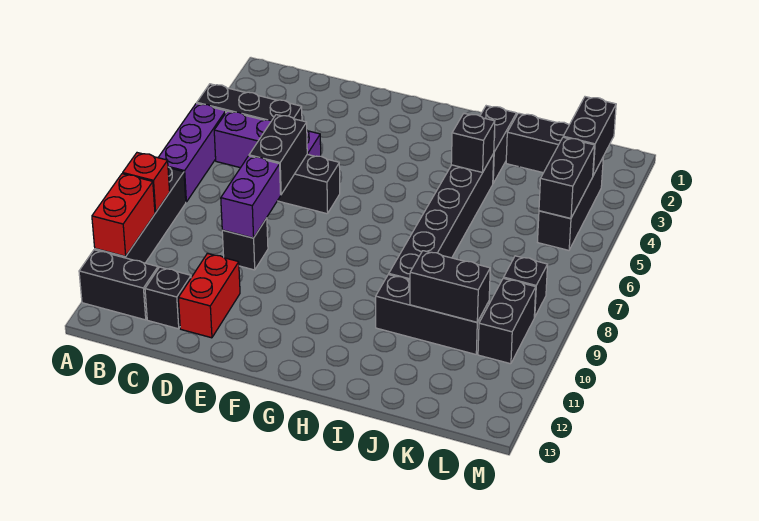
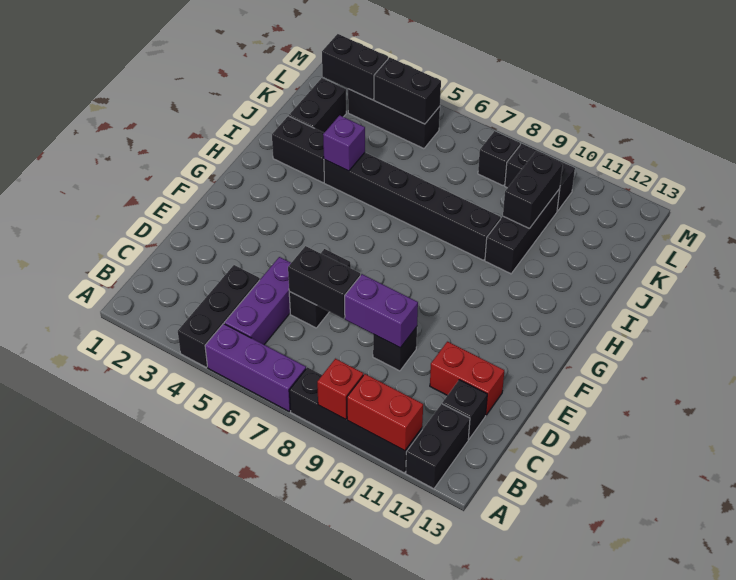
black brick I4 level 2 -> purple brick I4 level 2

